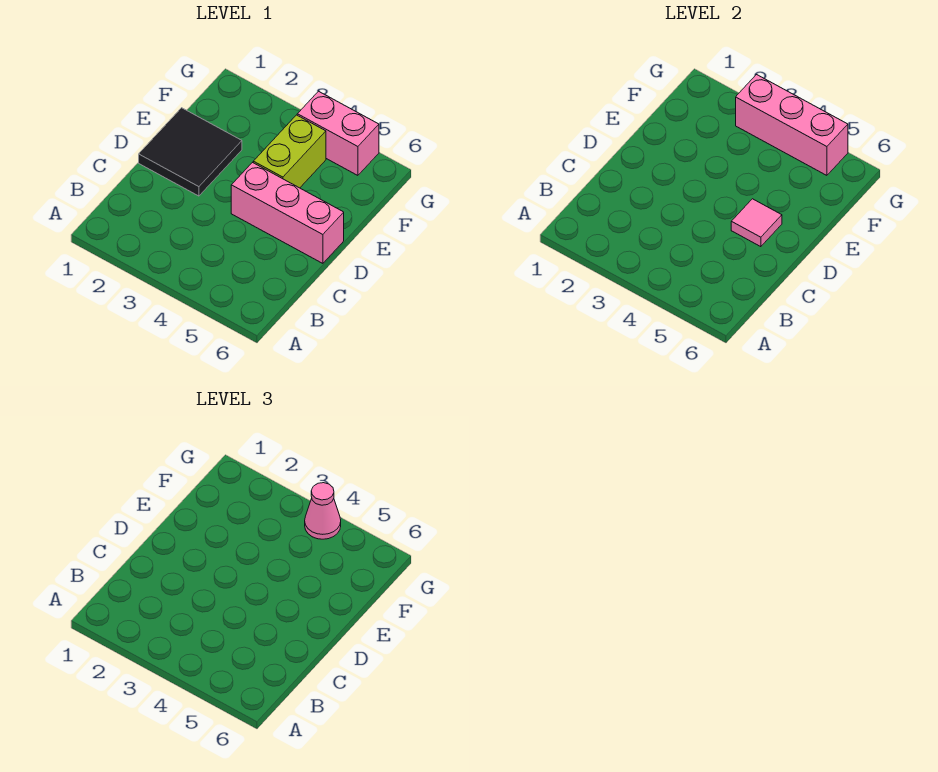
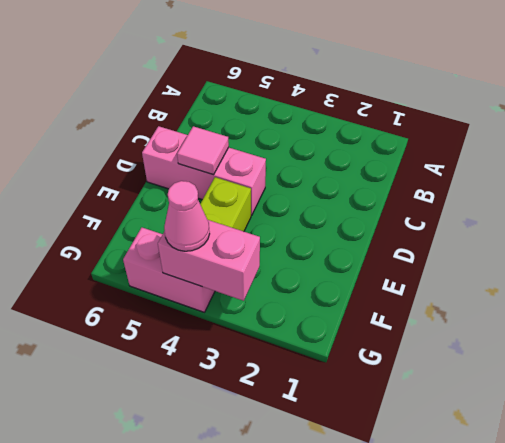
black tile D1:E2 level 1 -> none
pink brick G3:G5 level 2 -> pink brick G3:G4 level 2

